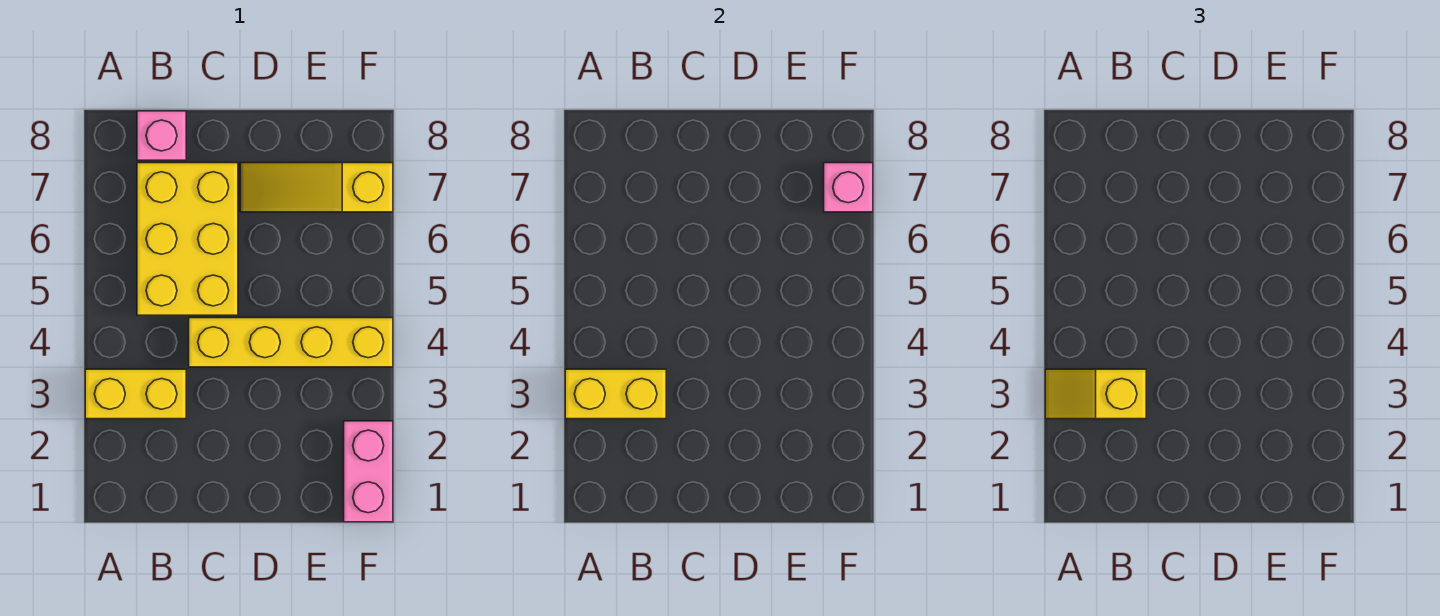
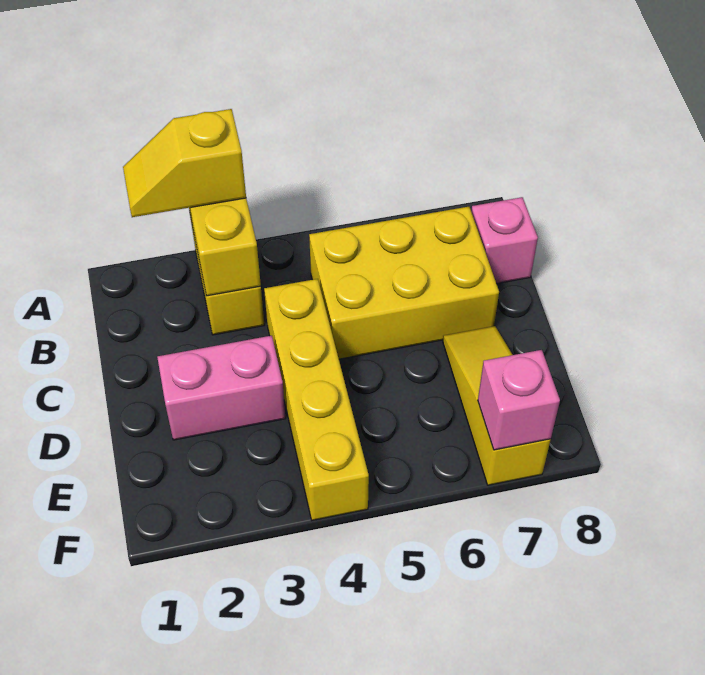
yellow slope A3:B3 level 3 top B -> yellow slope A2:A3 level 3 top 3
pink brick F1:F2 level 1 -> pink brick D2:D3 level 1

